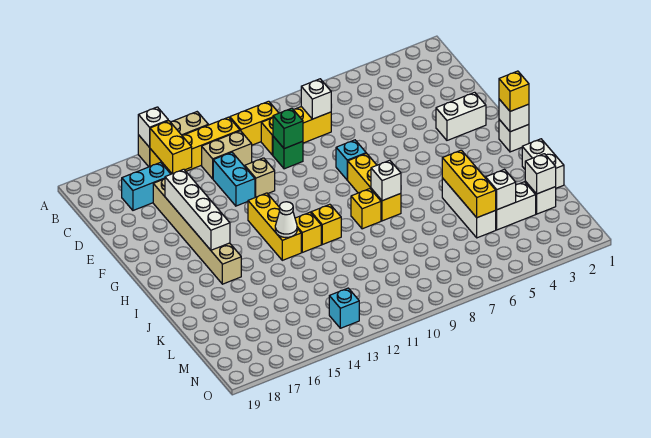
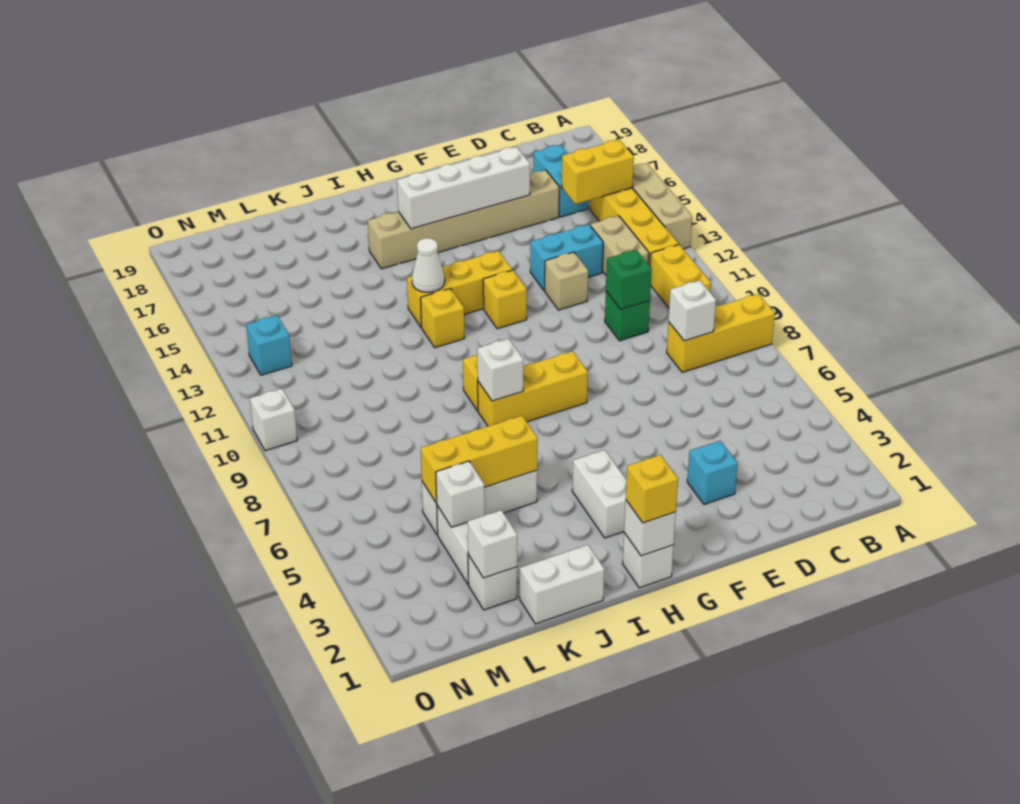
white brick A15 level 2 -> white brick O10 level 1
yellow brick C8:C10 level 1 -> yellow brick A8:C8 level 1
white brick F2:F3 level 1 -> white brick H3:H4 level 1
cyan brick F8 level 1 -> cyan brick E3 level 1
yellow brick I11 level 1 -> yellow brick G12 level 1

